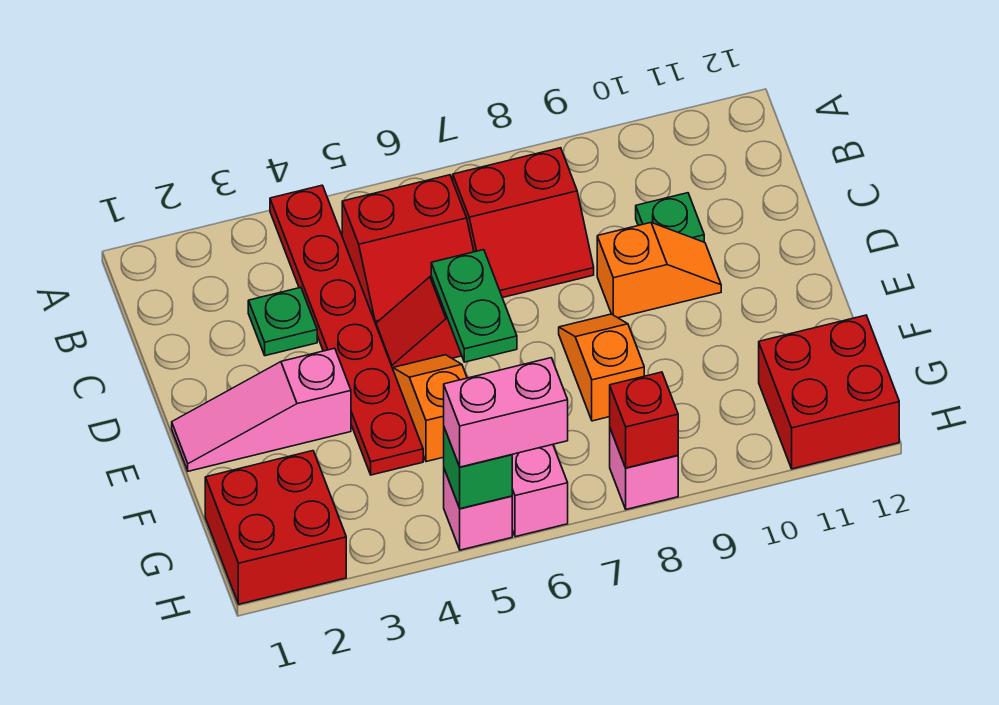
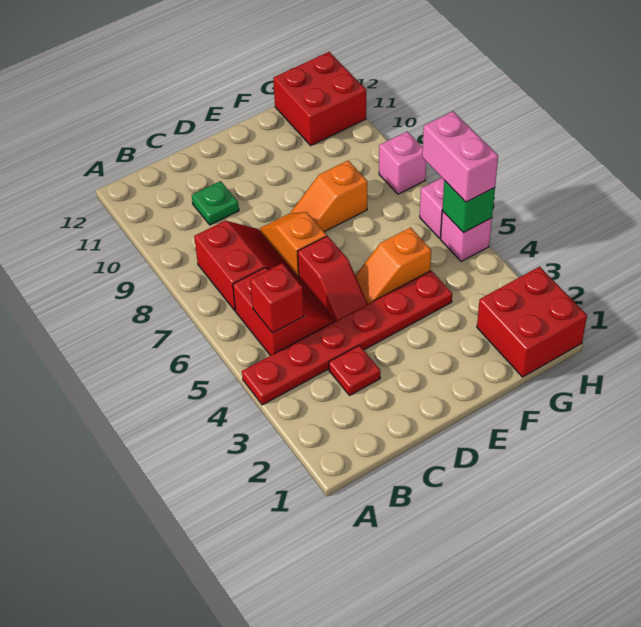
green plate C3 level 1 -> red plate C3 level 1
green plate D6:E6 level 2 -> none
orange slope D9:D10 level 1 top 9 -> orange slope D7:D8 level 1 top 7
pink slope E1:E3 level 1 top 3 -> none
red brick H8 level 2 -> red brick B5 level 2

